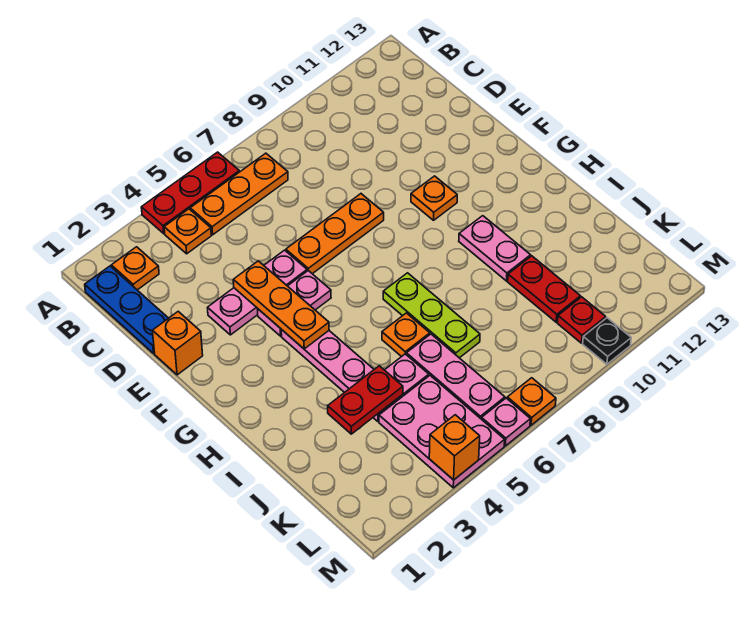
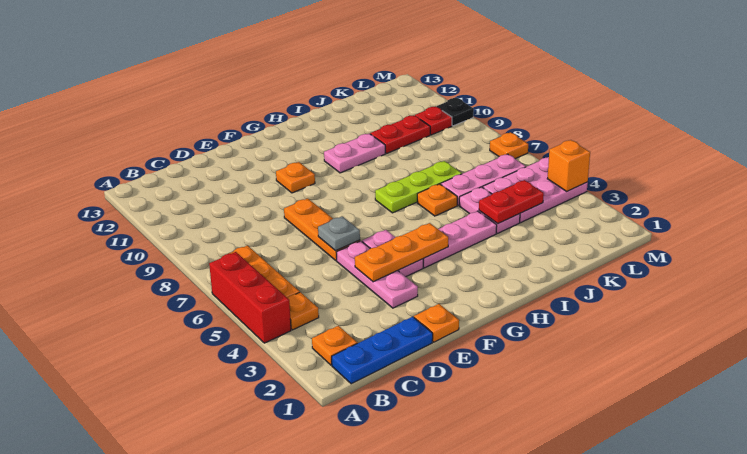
red plate A4:A6 level 1 -> red brick A4:A6 level 1
orange brick E1 level 1 -> orange plate E1 level 1
none -> grey plate E6 level 2
red plate J3:J4 level 2 -> red plate J4:K4 level 2
pink plate M6 level 1 -> none

